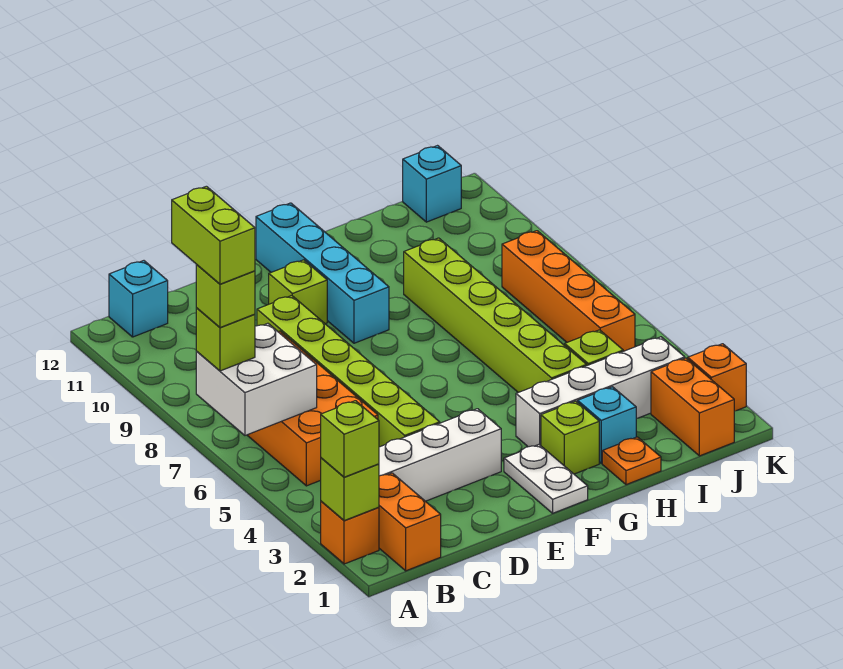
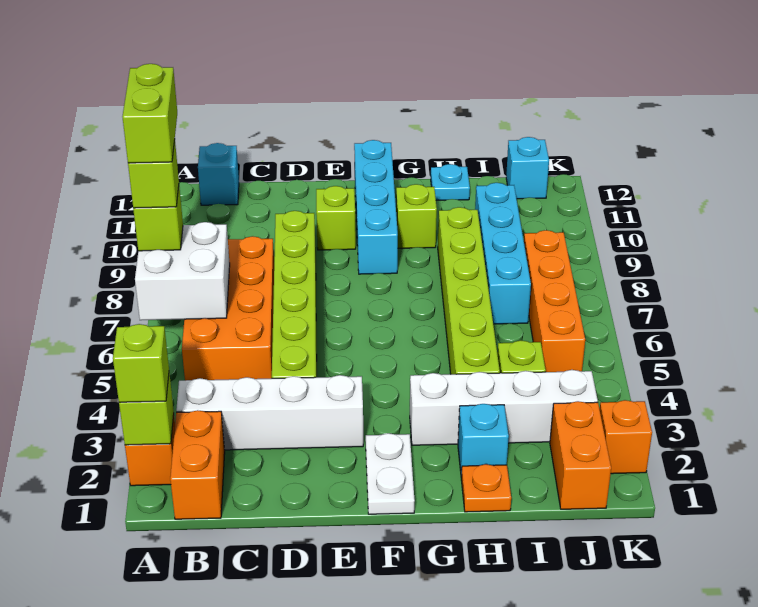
lime brick G2 level 1 -> lime brick G10 level 1
none -> cyan plate H12 level 1
none -> cyan brick I7:I10 level 1

